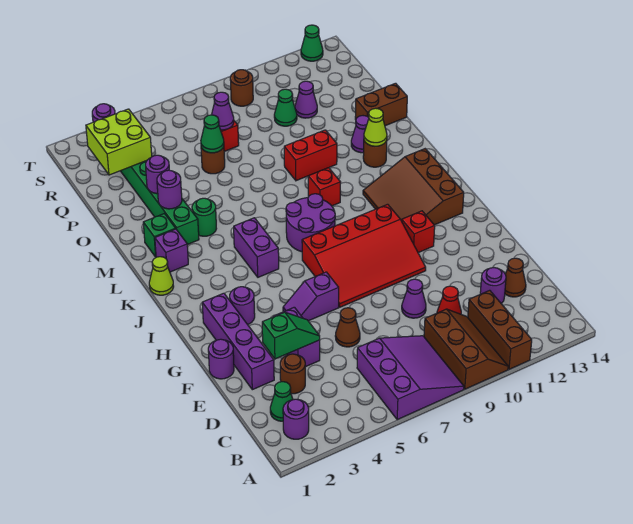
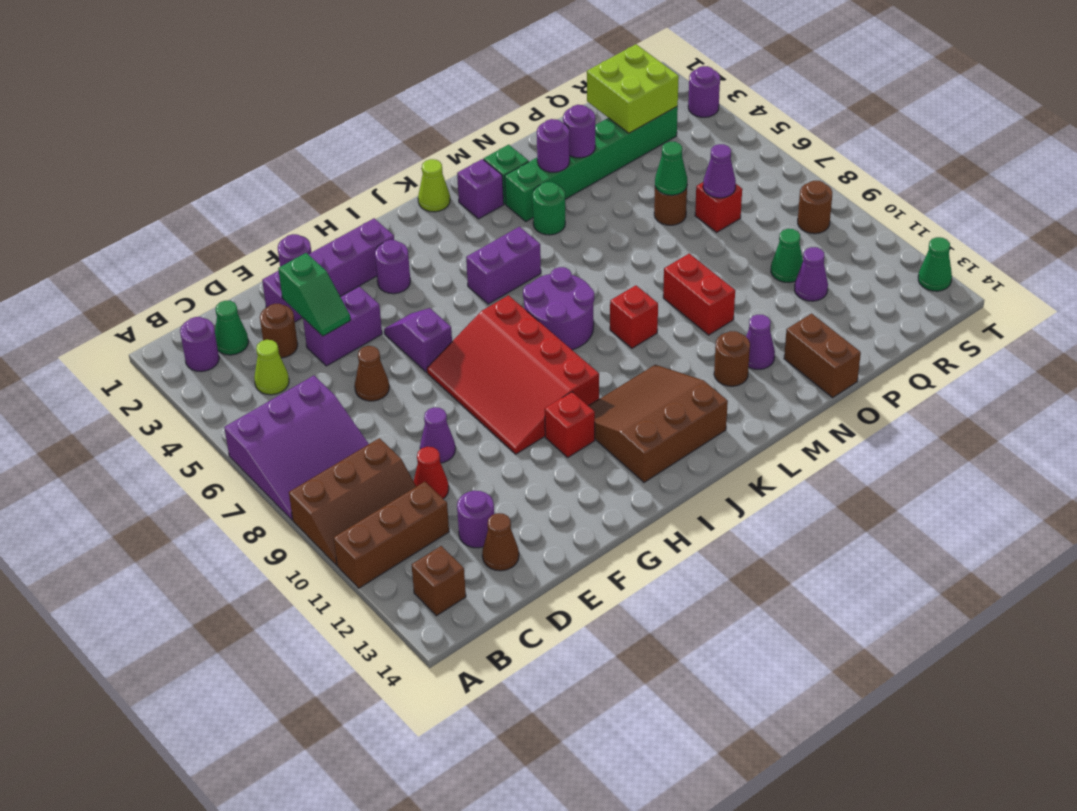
none -> brown brick B13 level 1
lime cone M12 level 2 -> lime cone C4 level 1

